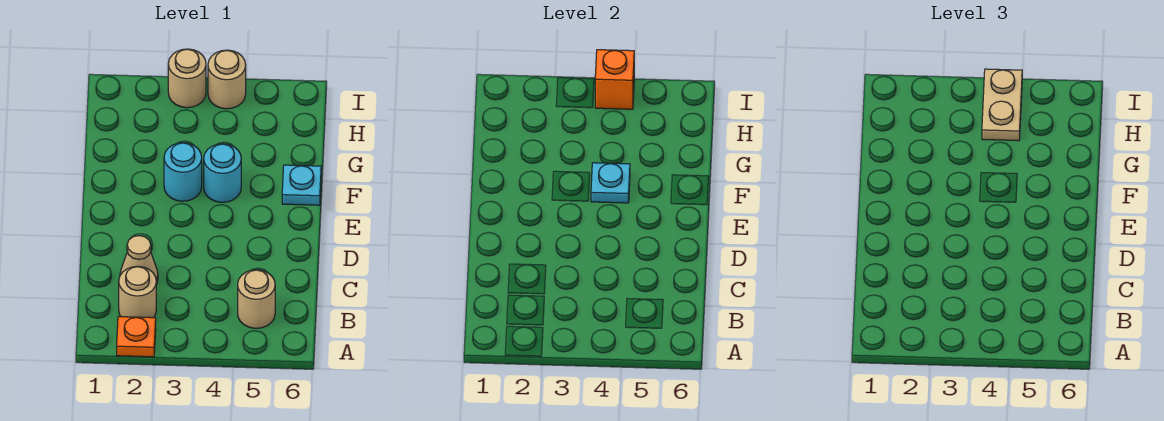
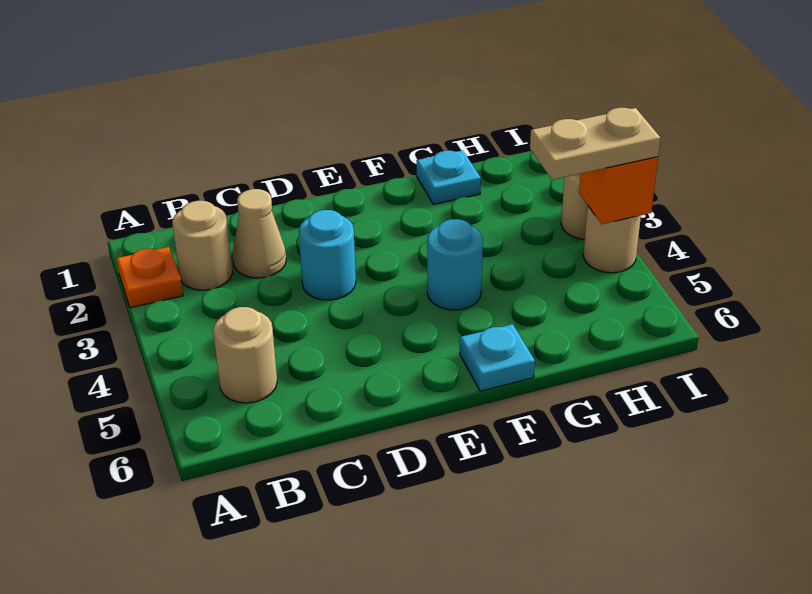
cyan round brick F3 level 1 -> cyan round brick D3 level 1
cyan plate F4 level 2 -> cyan plate G1 level 1

